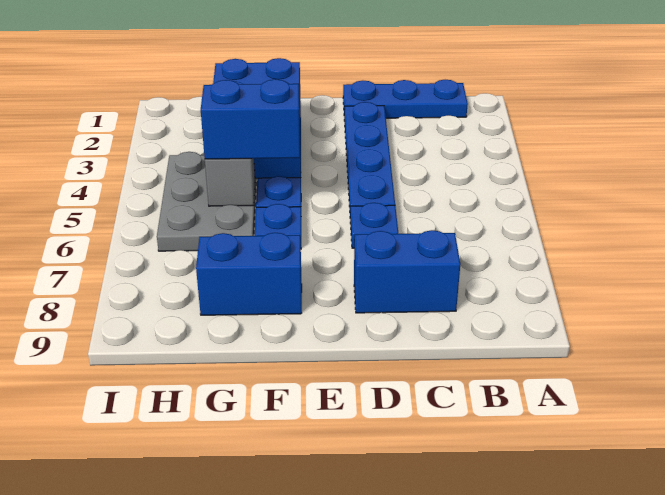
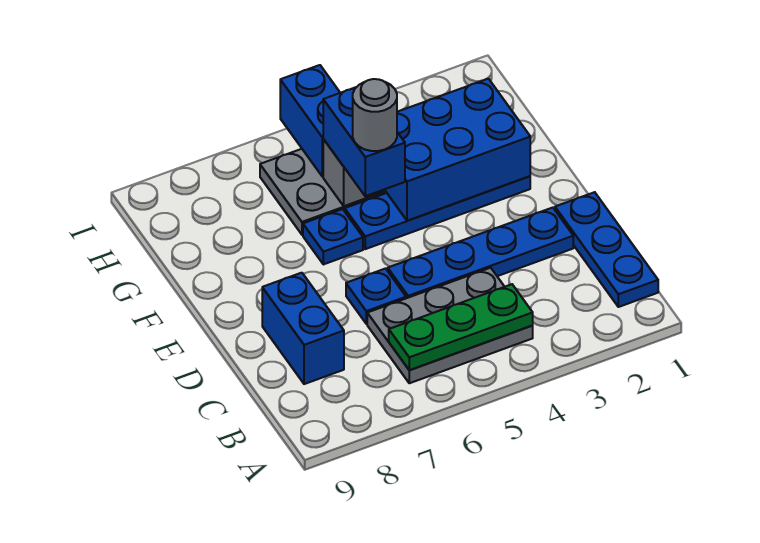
none -> grey plate B4:C6 level 1
none -> green plate B4:B6 level 2
none -> grey round brick F5 level 4
blue brick F8:G8 level 1 -> blue brick H5:I5 level 2

